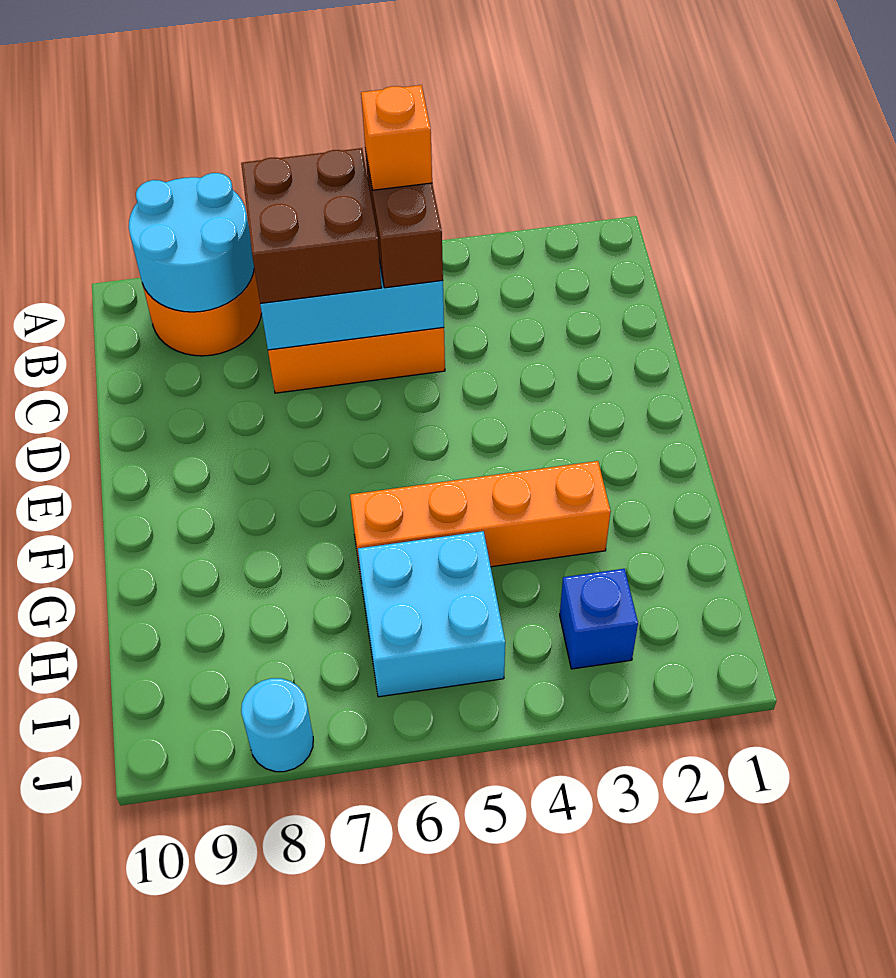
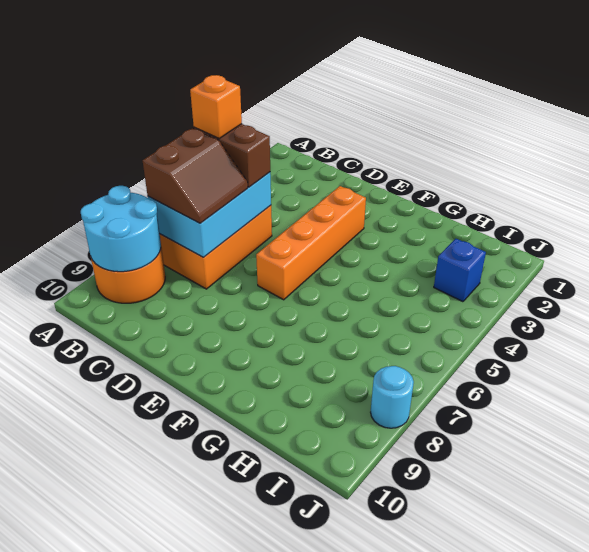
brown brick B6:C7 level 3 -> brown slope B6:C7 level 3 top B
orange brick G3:G6 level 1 -> orange brick E3:E6 level 1
cyan brick H5:I6 level 1 -> none

